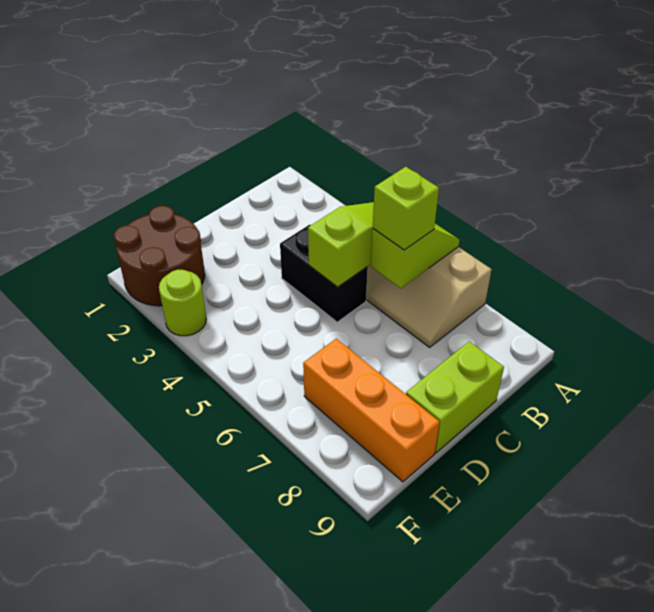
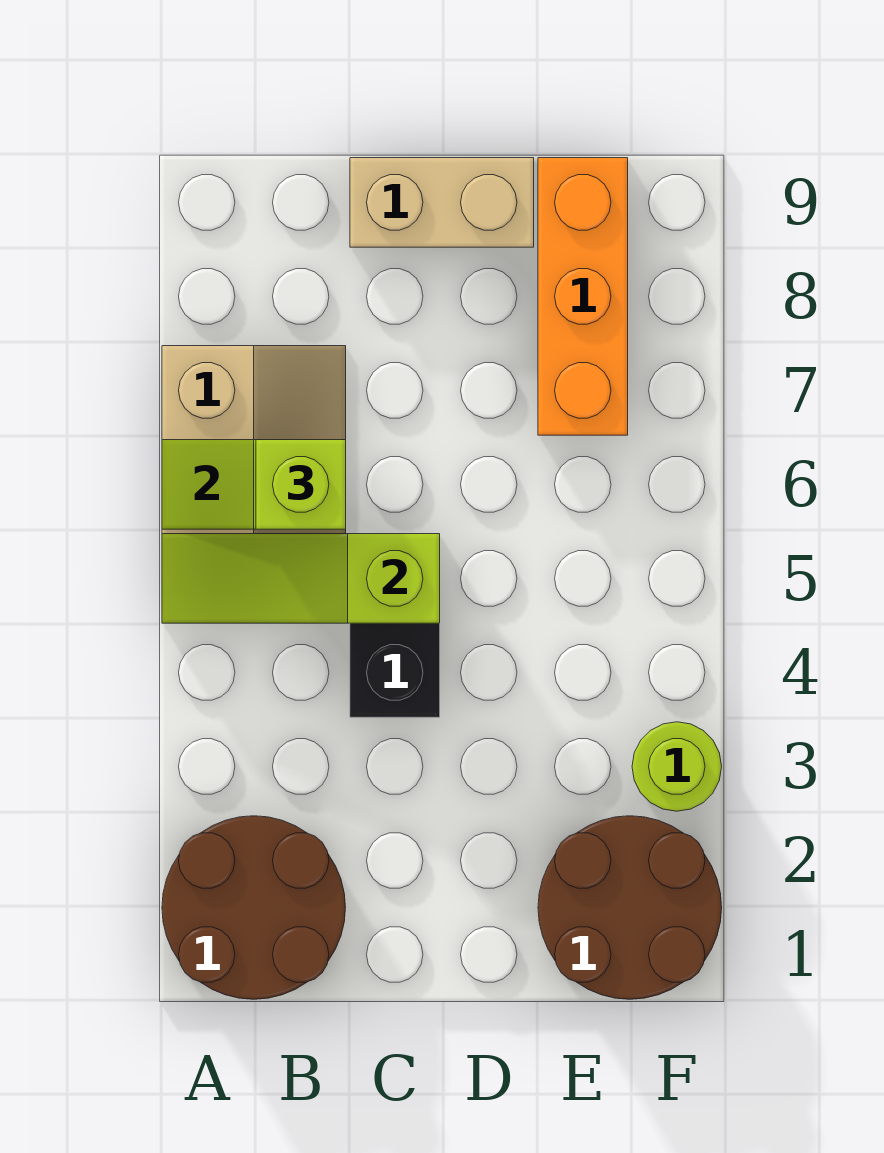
none -> brown round brick A1:B2 level 1
lime brick C9:D9 level 1 -> tan brick C9:D9 level 1

